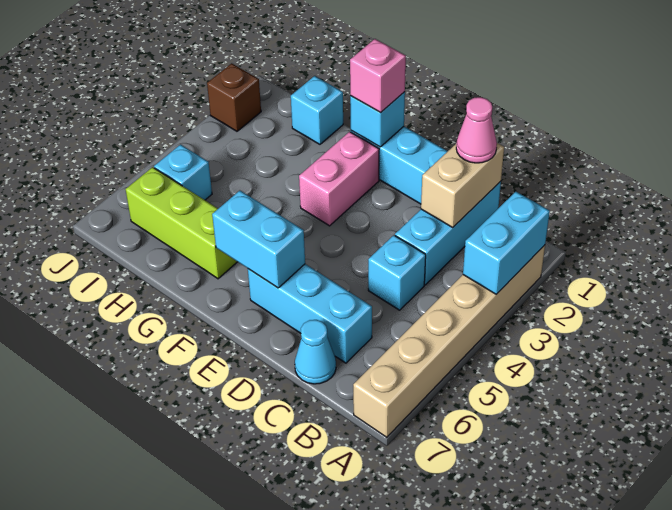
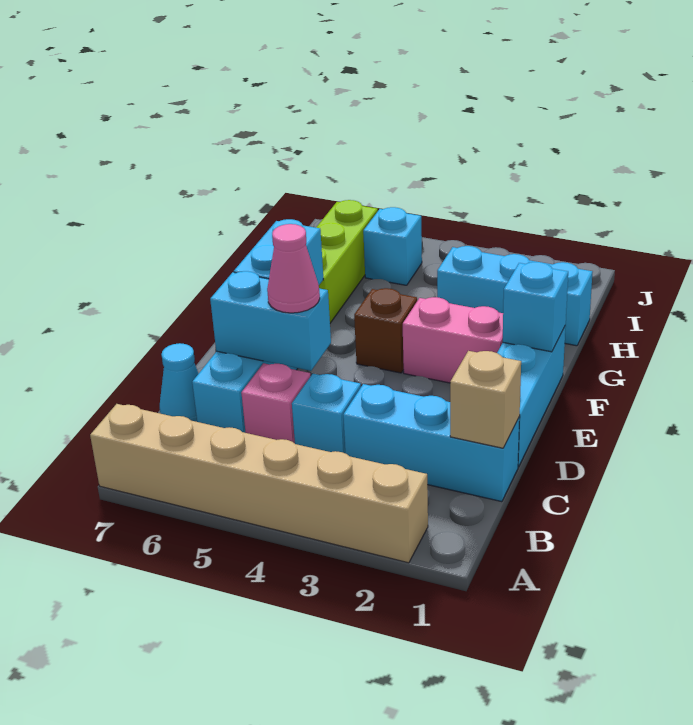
cyan brick A2:A3 level 2 -> cyan brick D5:D6 level 2
tan brick C1:C2 level 2 -> tan brick C1 level 2
pink cone C1 level 3 -> pink cone D5 level 3
pink brick F1 level 3 -> pink brick C5 level 1
cyan brick H1 level 1 -> cyan brick H1:H3 level 1
brown brick J2 level 1 -> brown brick F4 level 1

